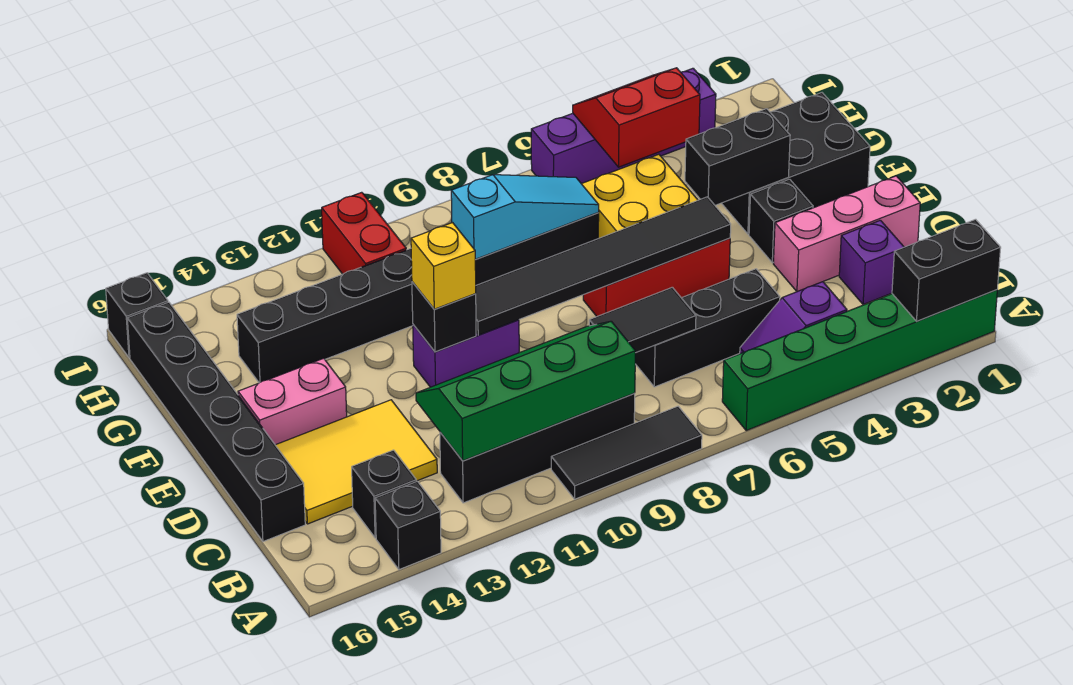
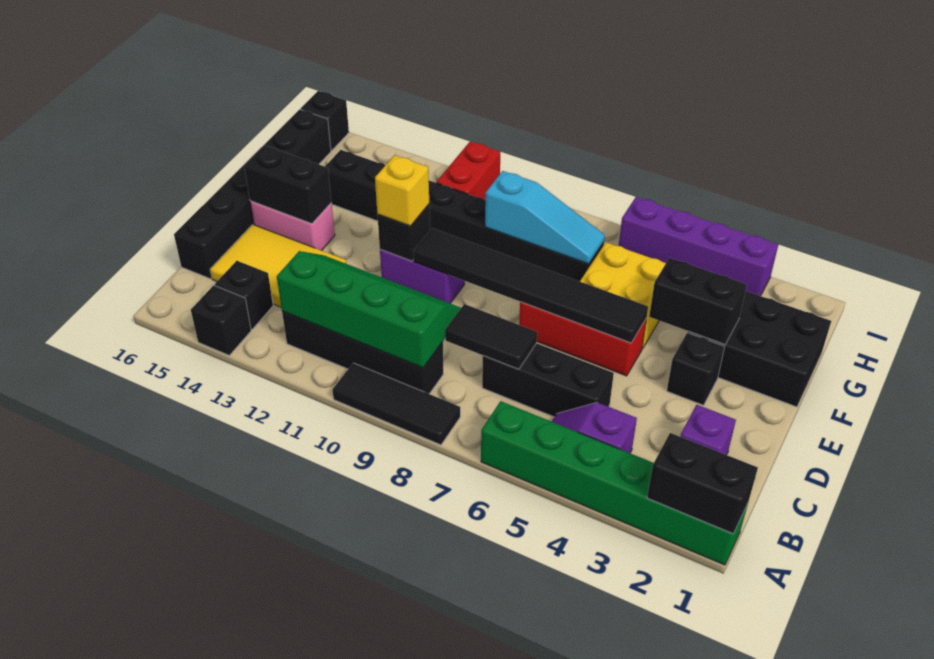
pink brick D1:D3 level 1 -> none
none -> black brick E14:E15 level 2
red slope H4:I5 level 2 top H -> none

